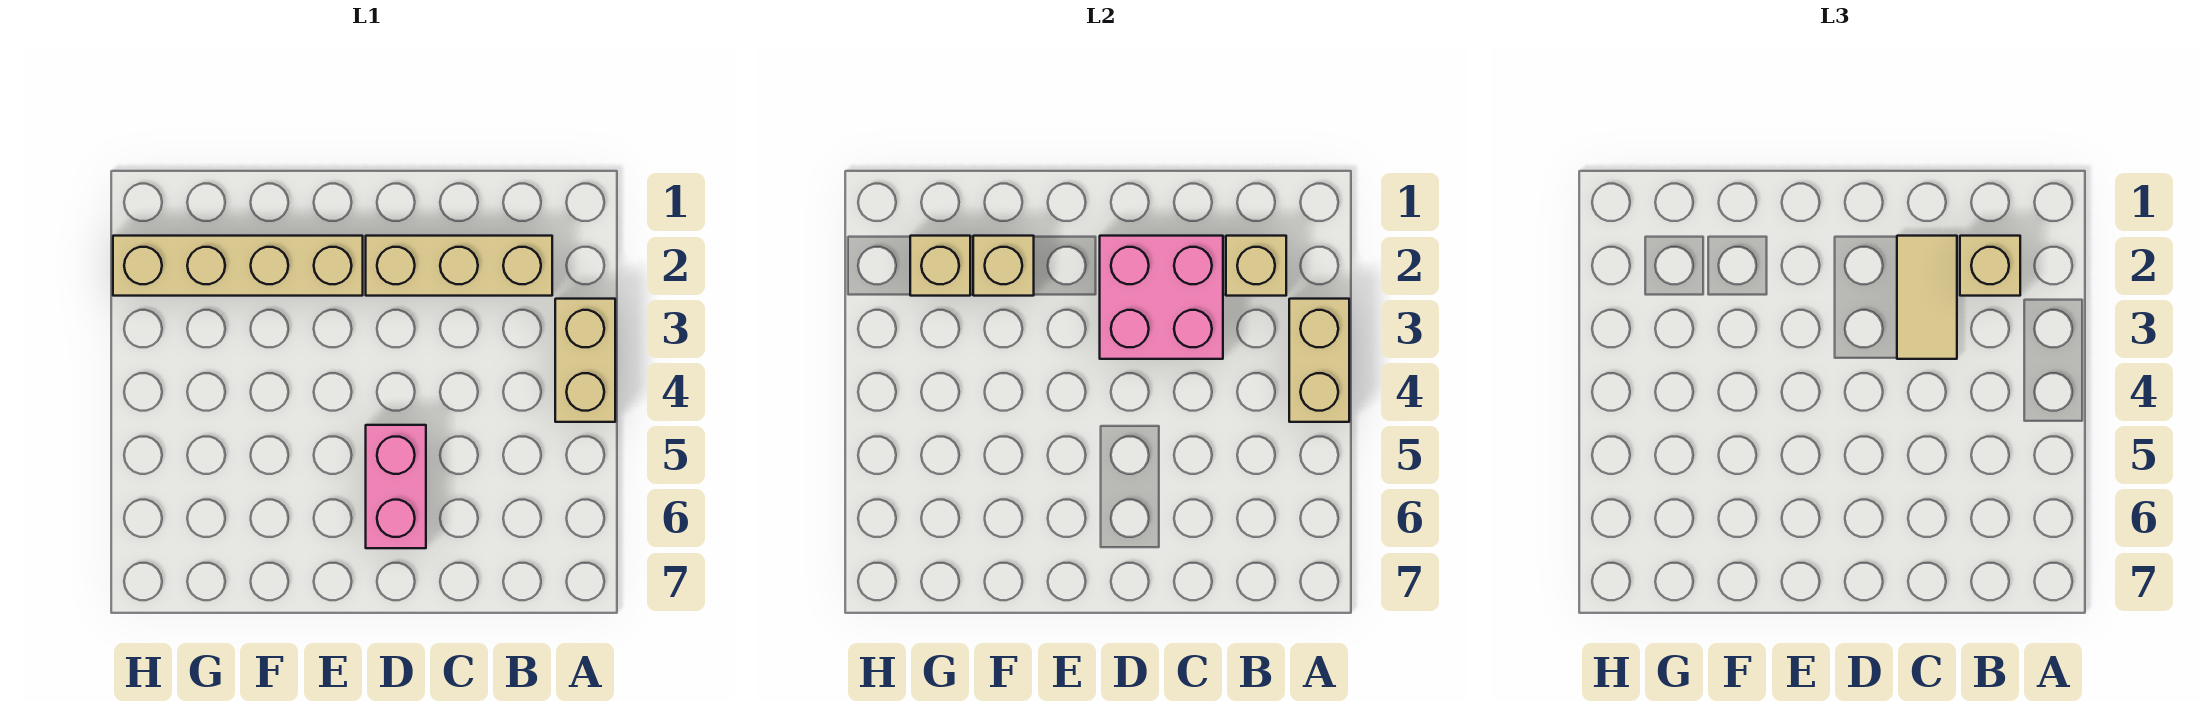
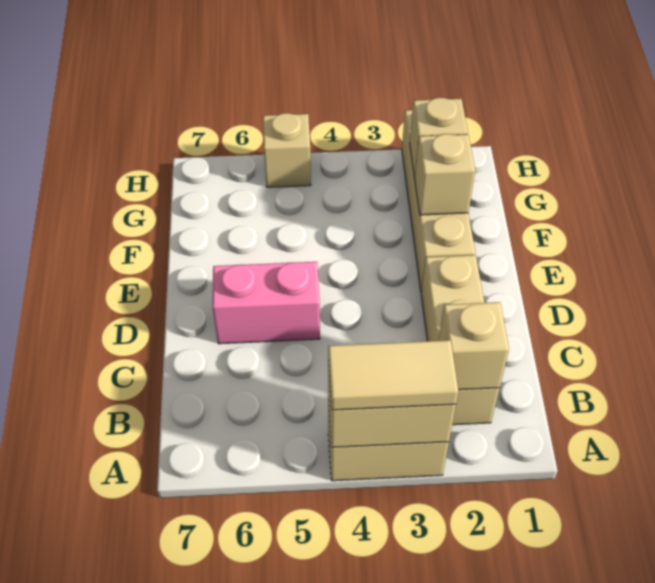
tan brick B2 level 3 -> tan brick H5 level 1
pink brick C2:D3 level 2 -> none
tan tile C2:C3 level 3 -> tan tile A3:A4 level 3

